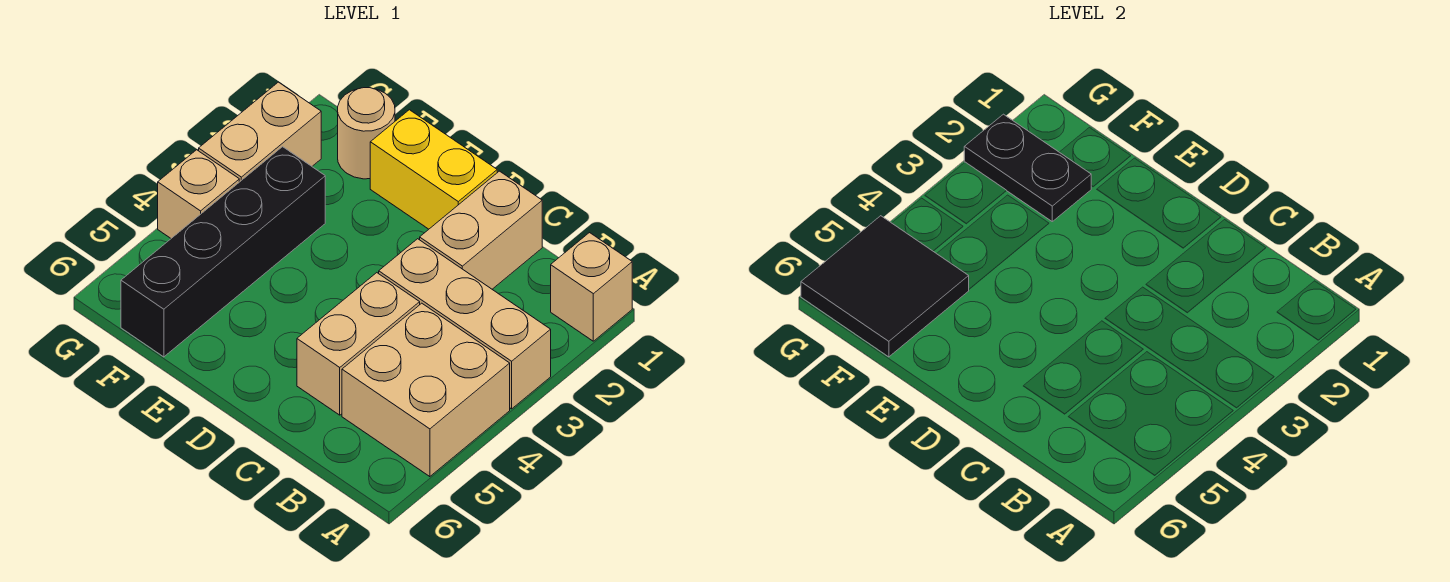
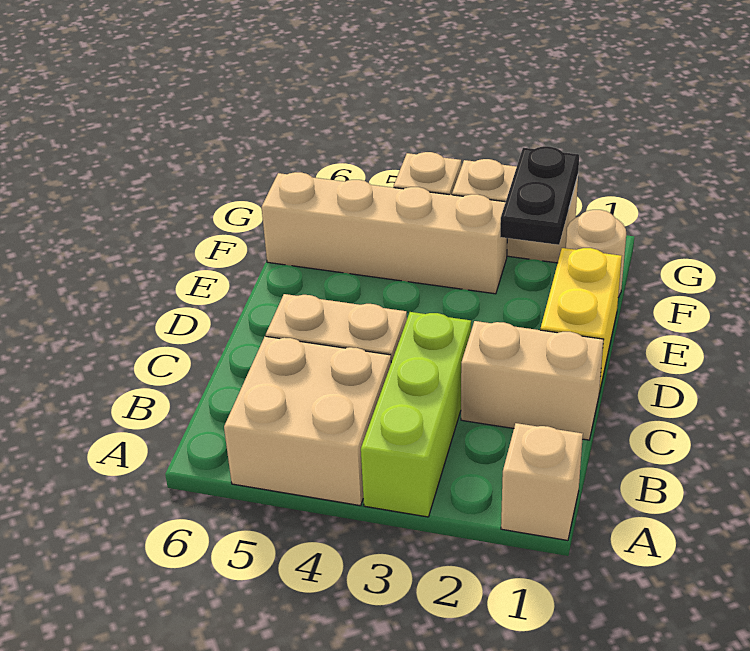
tan brick A3:C3 level 1 -> lime brick A3:C3 level 1
black brick F3:F6 level 1 -> tan brick F3:F6 level 1
black tile F5:G6 level 2 -> none

